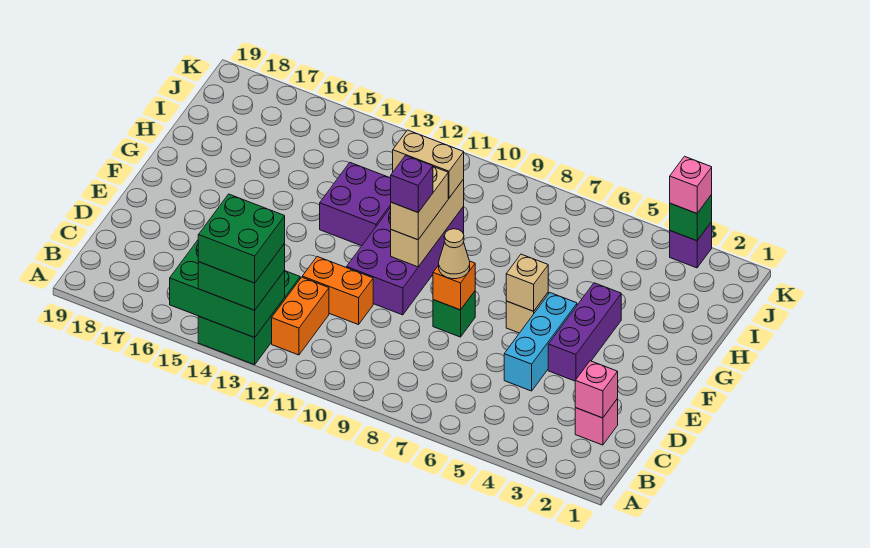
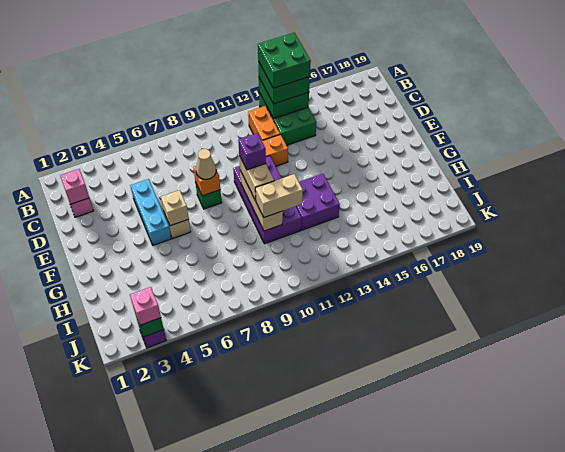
green brick A13:B15 level 2 -> green brick A13:B14 level 2
purple brick E4:G4 level 1 -> none

